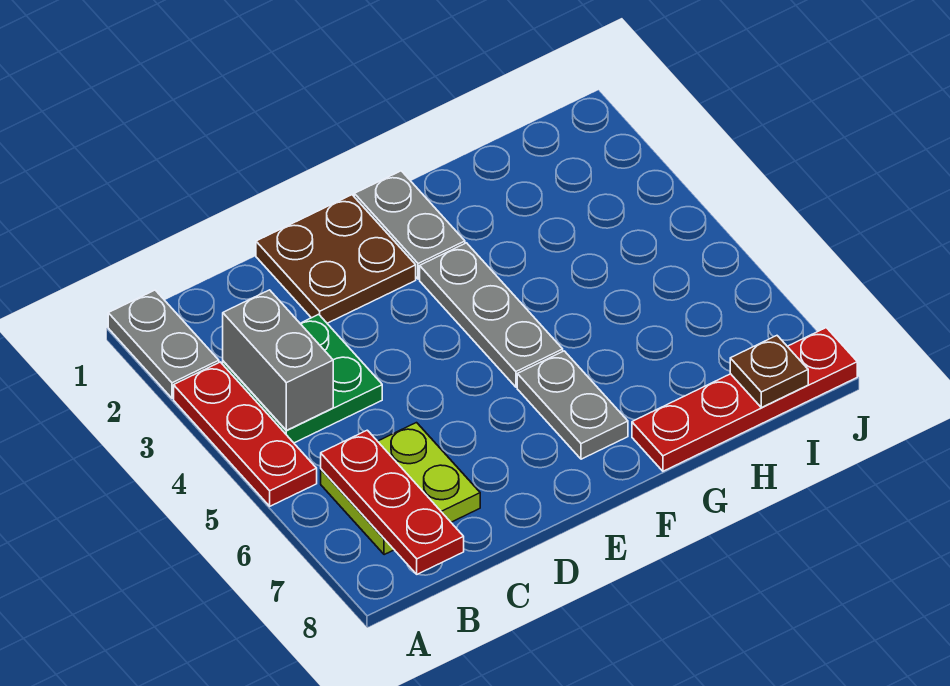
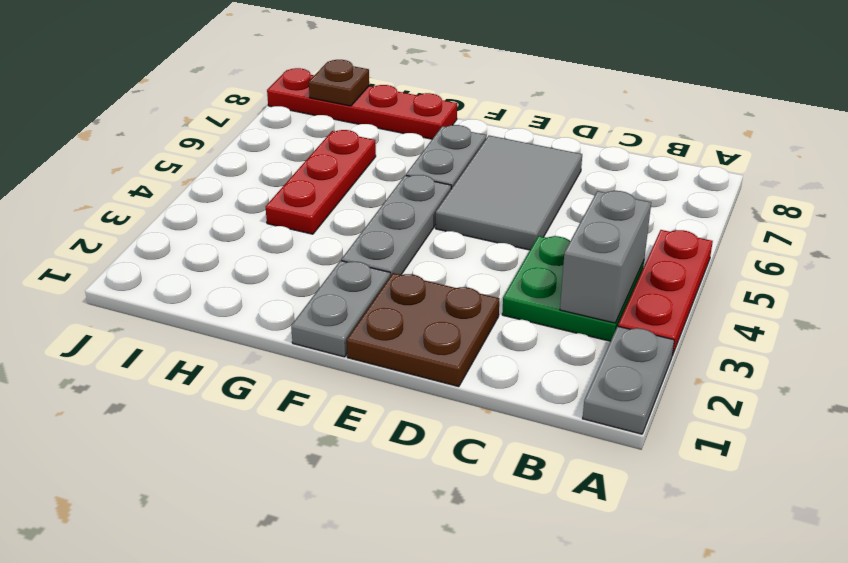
lime plate B6:C7 level 1 -> none
red plate B6:B8 level 2 -> red plate H4:H6 level 1
none -> grey tile D5:E7 level 1

